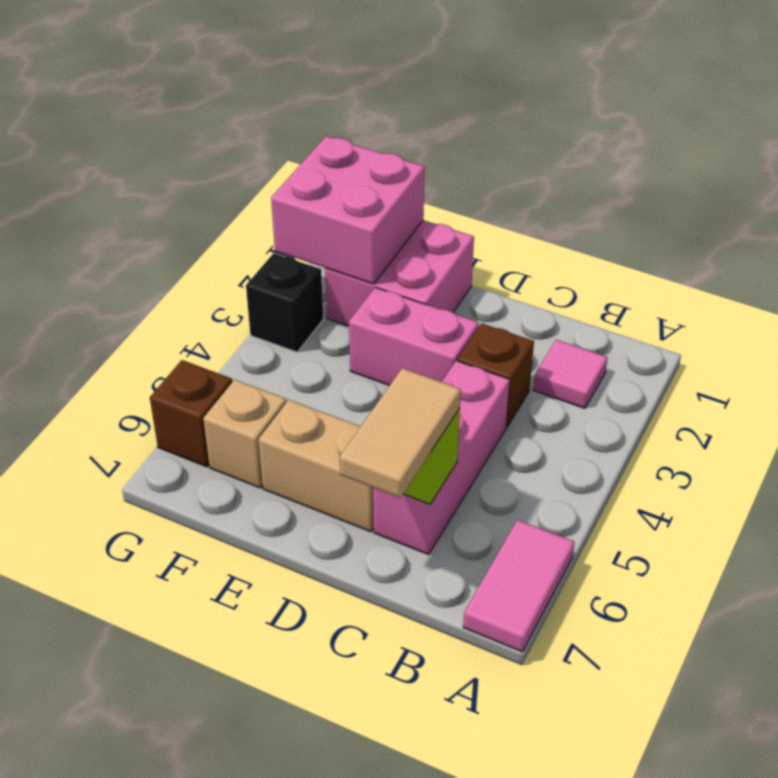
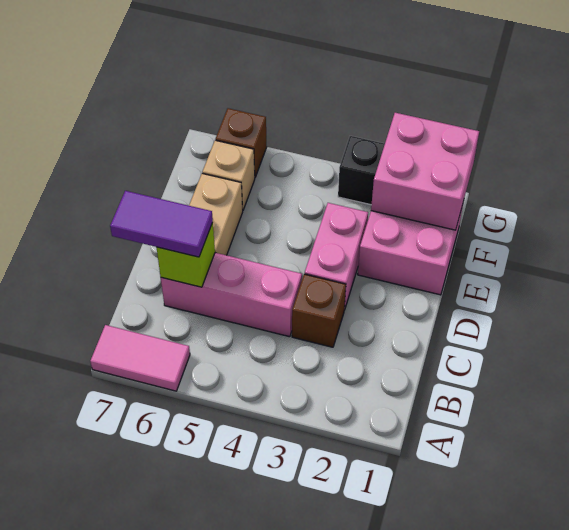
pink tile B2 level 1 -> none
tan tile C6:C7 level 3 -> purple tile C6:C7 level 3

